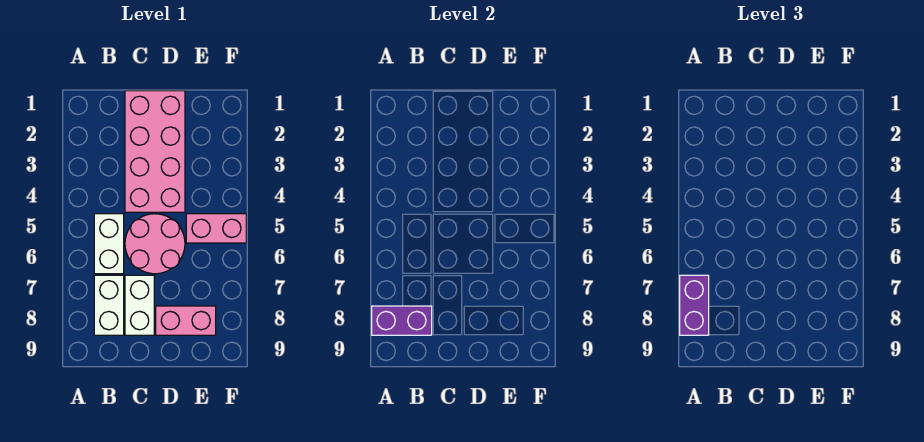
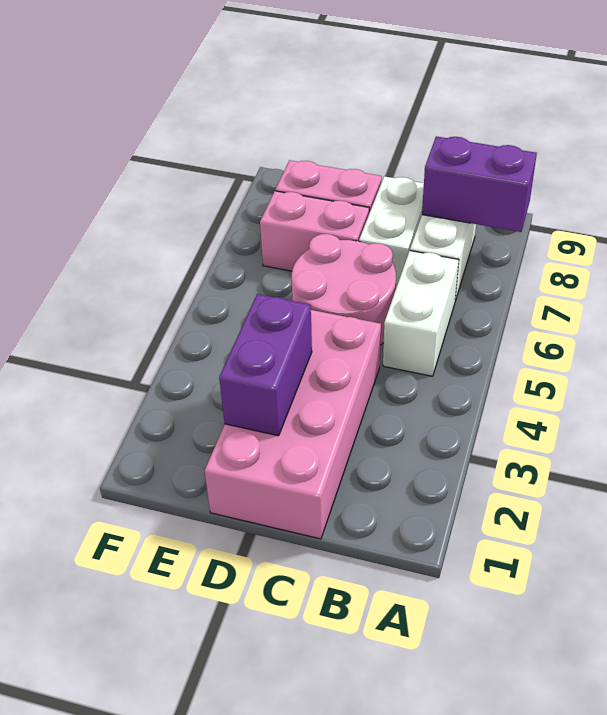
purple brick A7:A8 level 3 -> purple brick D2:D3 level 2
pink brick E5:F5 level 1 -> pink brick D7:E7 level 1

